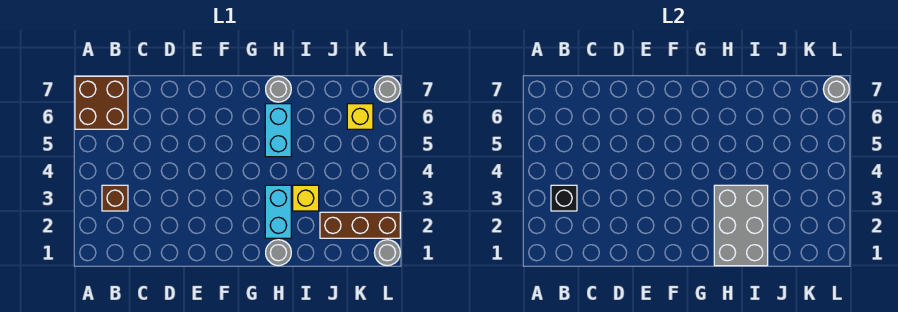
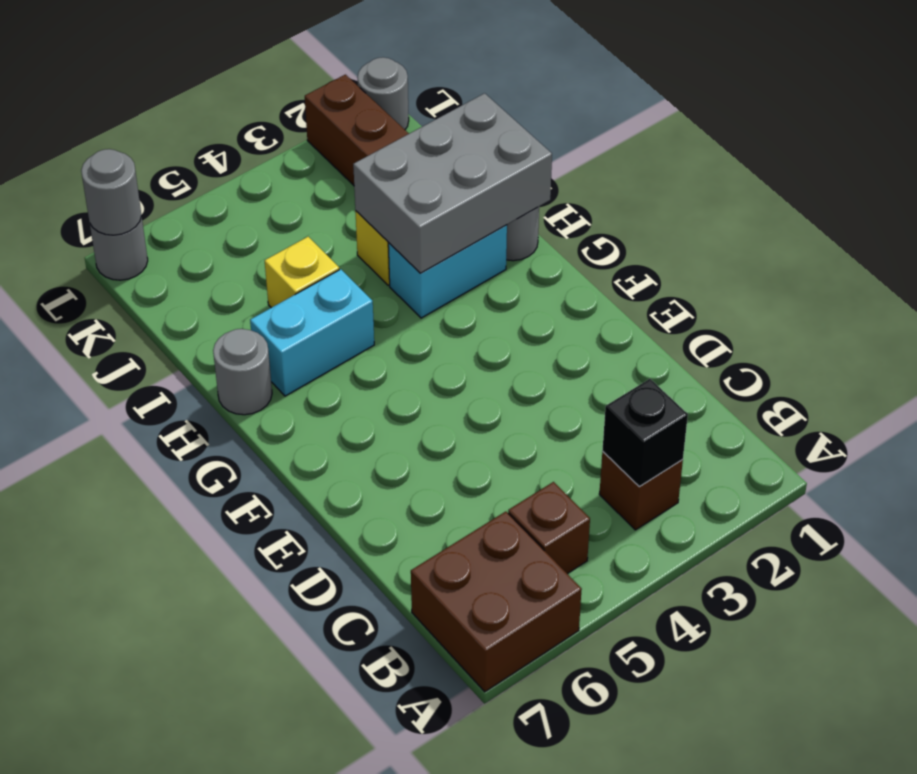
none -> brown brick B5 level 1
yellow brick K6 level 1 -> yellow brick I5 level 1

